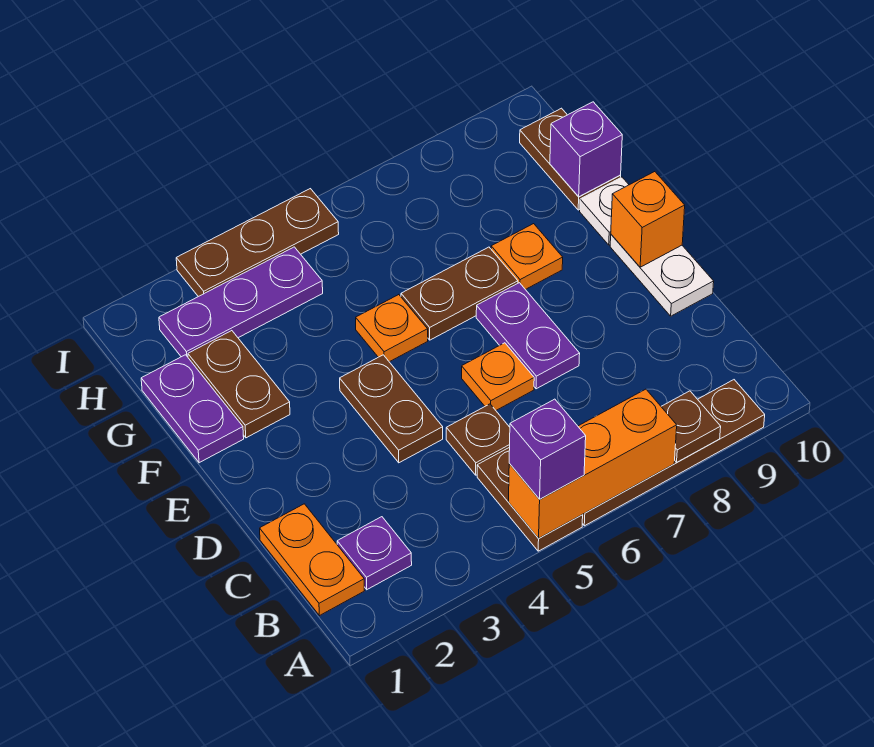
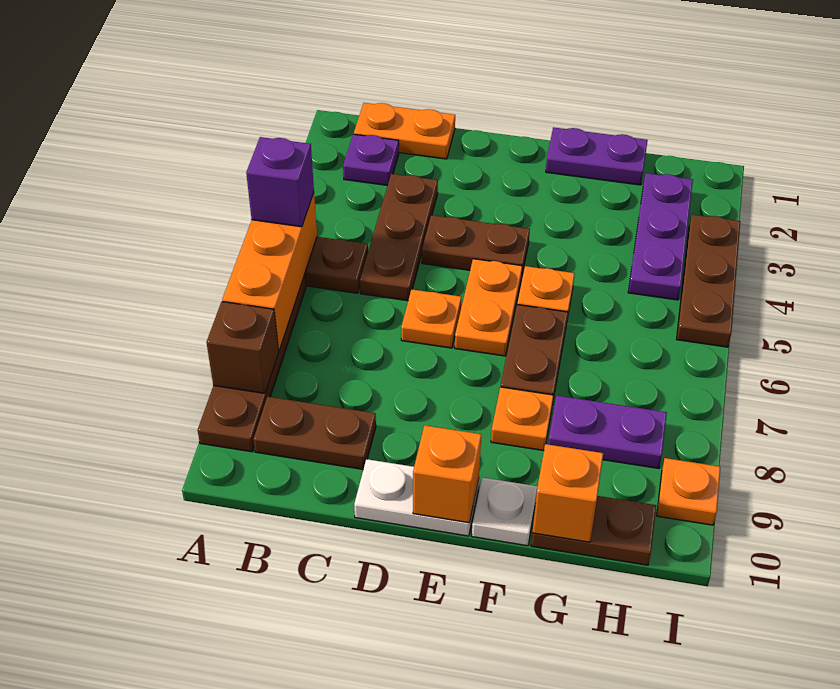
brown plate A8 level 2 -> brown brick A8 level 2
brown plate C5 level 1 -> brown plate C3:C5 level 1
purple plate D7:E7 level 1 -> purple plate G8:H8 level 1
none -> orange plate E5:E6 level 1
brown plate F2:G2 level 1 -> brown plate B9:C9 level 1
purple brick G10 level 2 -> orange brick G10 level 2
none -> orange plate I9 level 1

